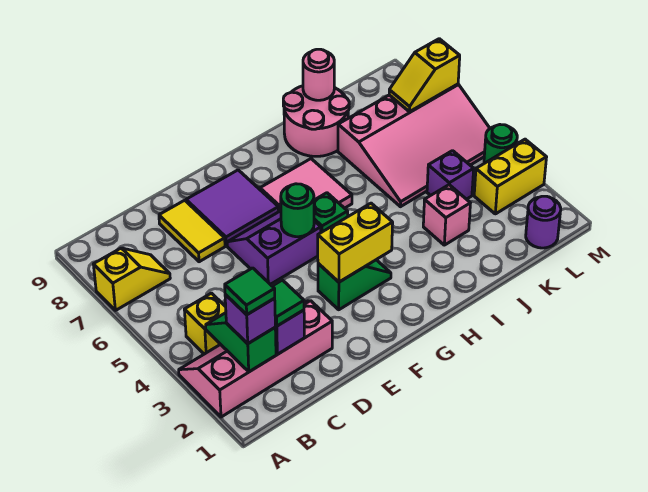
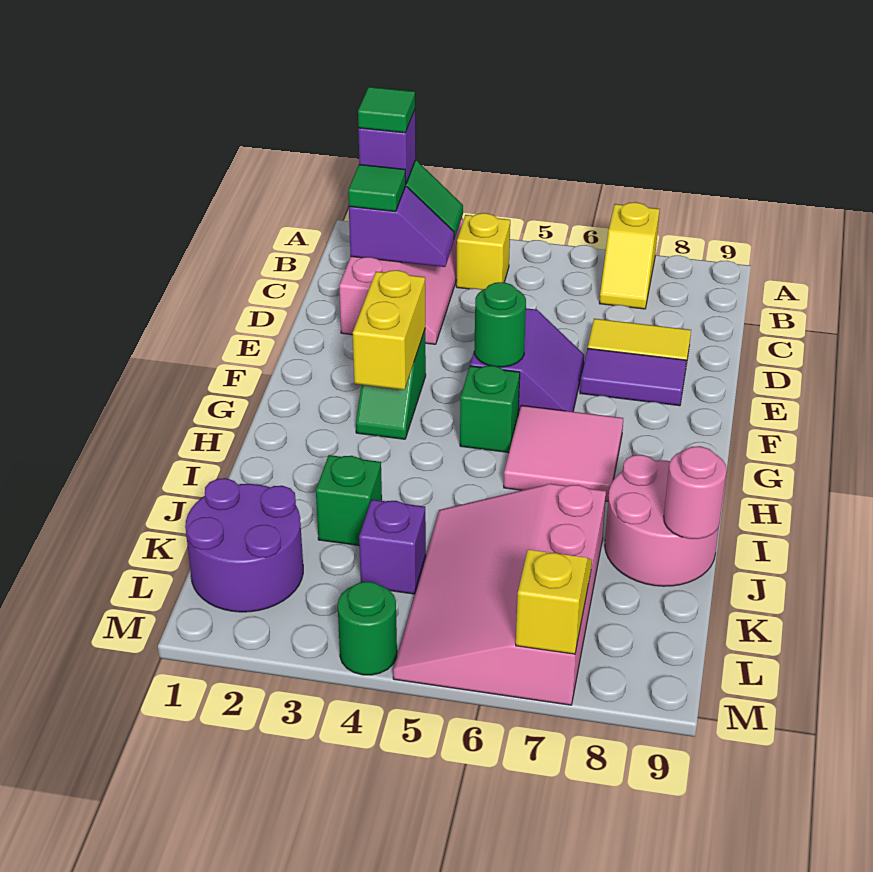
purple tile E7:F8 level 1 -> purple tile E7:E8 level 1
pink brick J3 level 1 -> green brick J3 level 1
purple round brick L1 level 1 -> purple round brick K1:L2 level 1
yellow brick L3:M3 level 1 -> none

